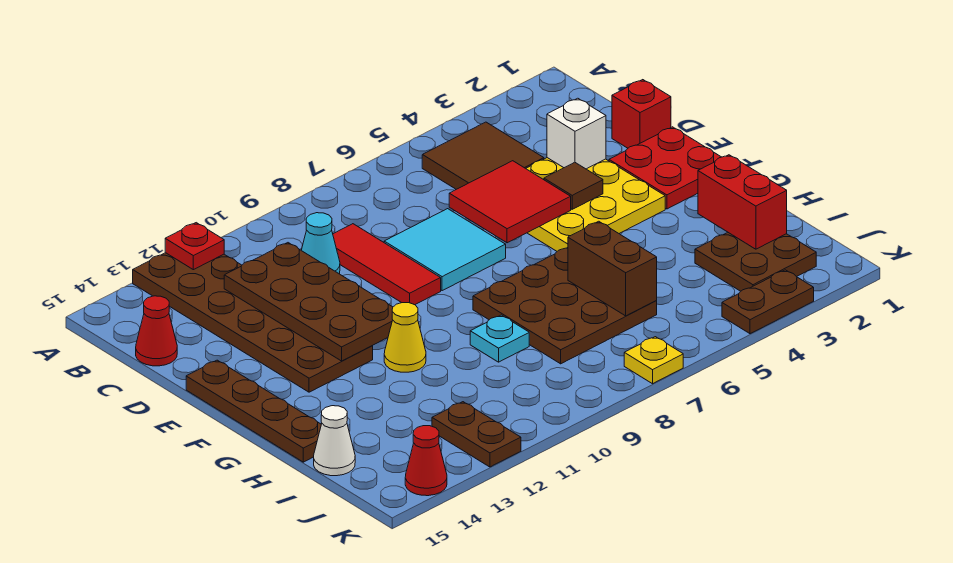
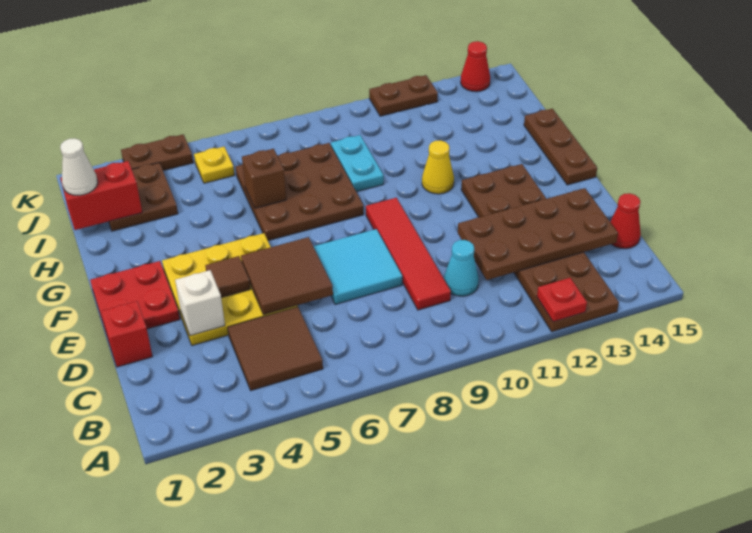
red tile C9:E9 level 1 -> red tile C9:F9 level 1
brown plate C11:F12 level 2 -> brown plate C11:D14 level 2
red tile D5:E6 level 2 -> brown tile D5:E6 level 2
brown plate E15:H15 level 1 -> brown plate F15:H15 level 1
red brick H2:I2 level 2 -> red brick I1:I2 level 2
brown brick H6:I6 level 2 -> brown brick H6 level 2
cyan plate H9 level 1 -> cyan plate H9:I9 level 1
white cone I15 level 1 -> white cone I1 level 3
brown plate J12:K12 level 1 -> brown plate K11:K12 level 1
yellow plate K7 level 1 -> yellow plate J5 level 1

